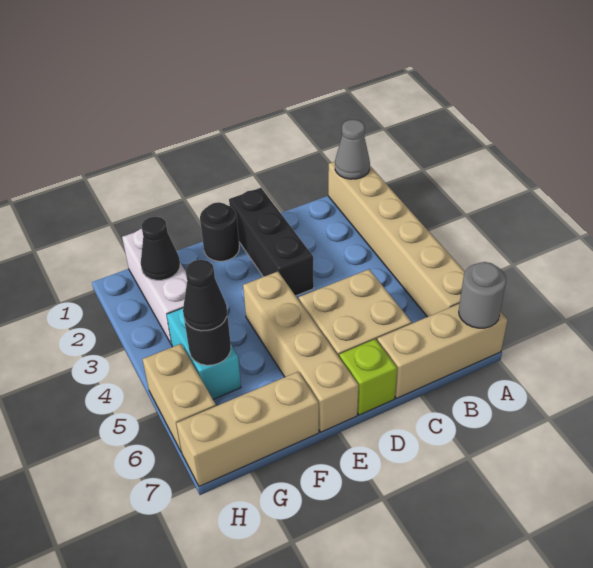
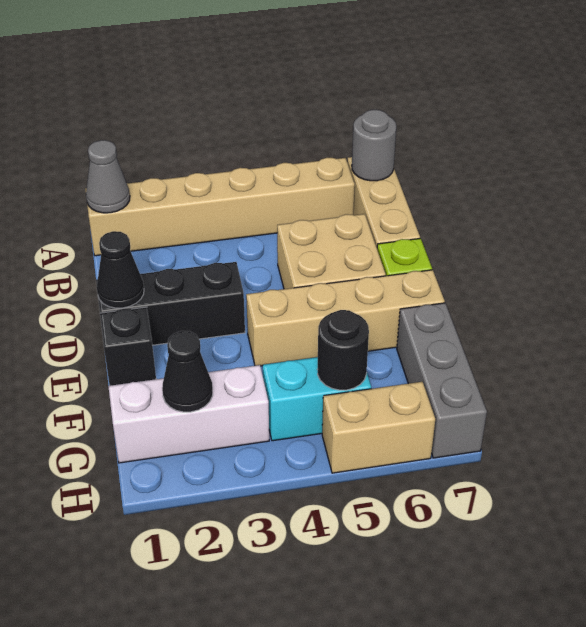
black round brick E1 level 1 -> black brick E1 level 1
tan brick F7:H7 level 1 -> grey brick F7:H7 level 1
black cone G5 level 3 -> black cone D1 level 2

